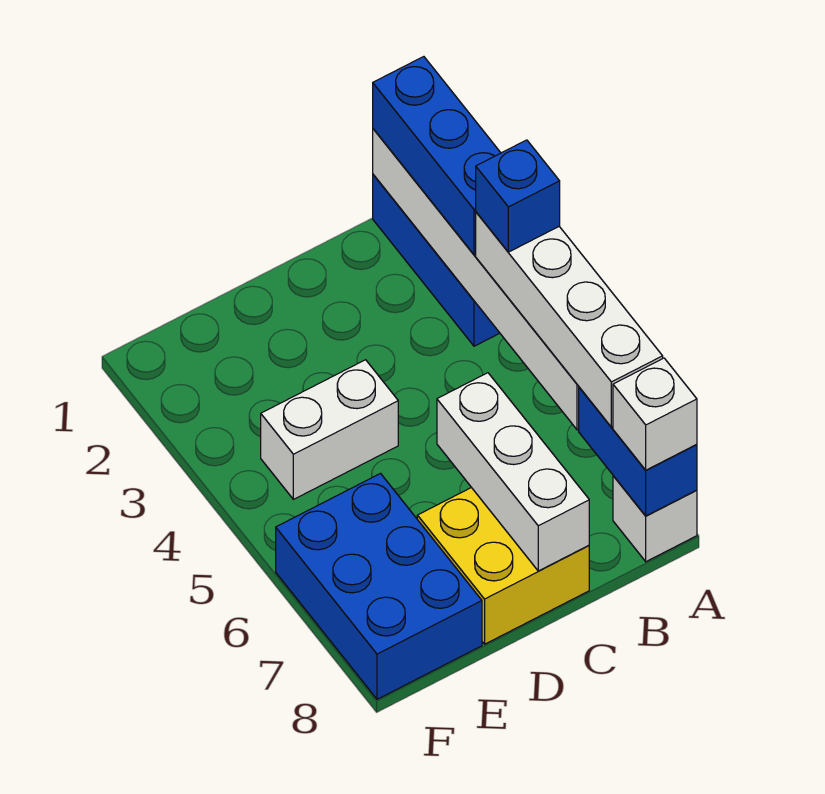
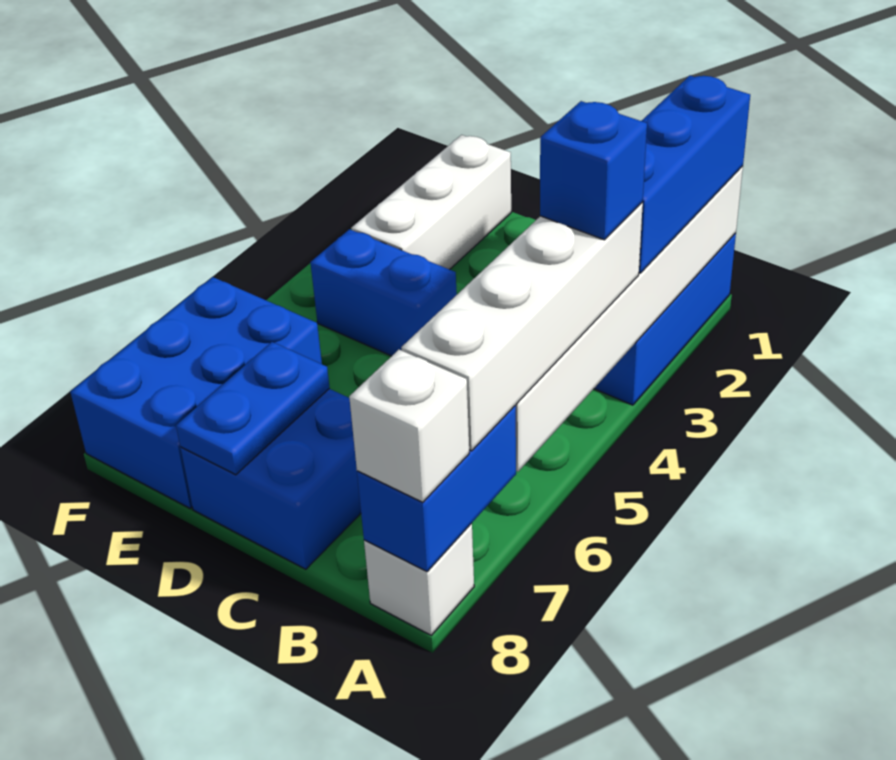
white brick C6:C8 level 2 -> white brick E1:E3 level 1
yellow brick C7:D8 level 1 -> blue brick C7:D8 level 1
white brick D4:E4 level 1 -> blue brick D4:E4 level 1
none -> blue plate D7:D8 level 2

